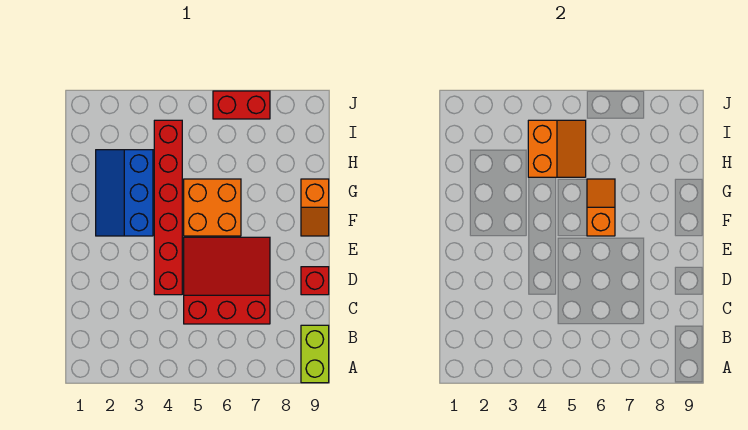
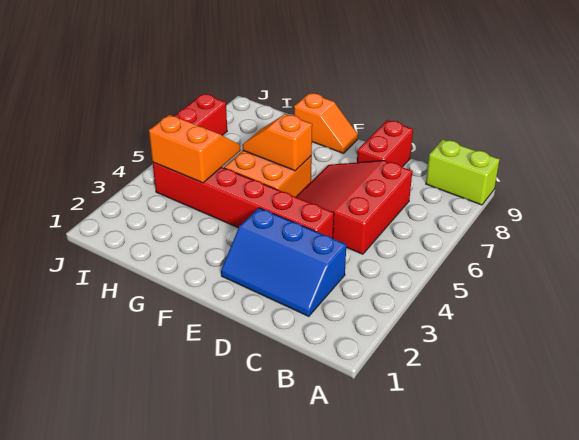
red brick D9 level 1 -> red brick D8:D9 level 1
blue slope F2:H3 level 1 top 3 -> blue slope C2:E3 level 1 top 3

